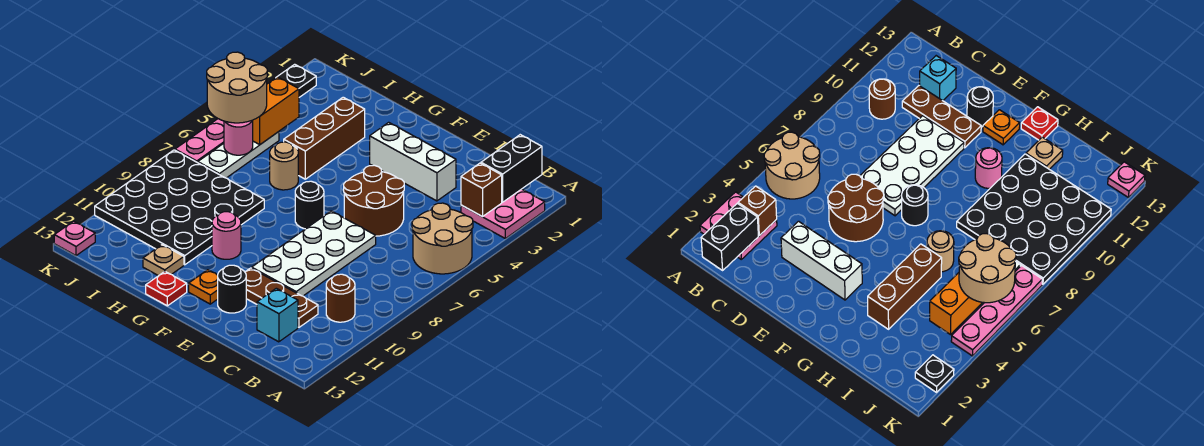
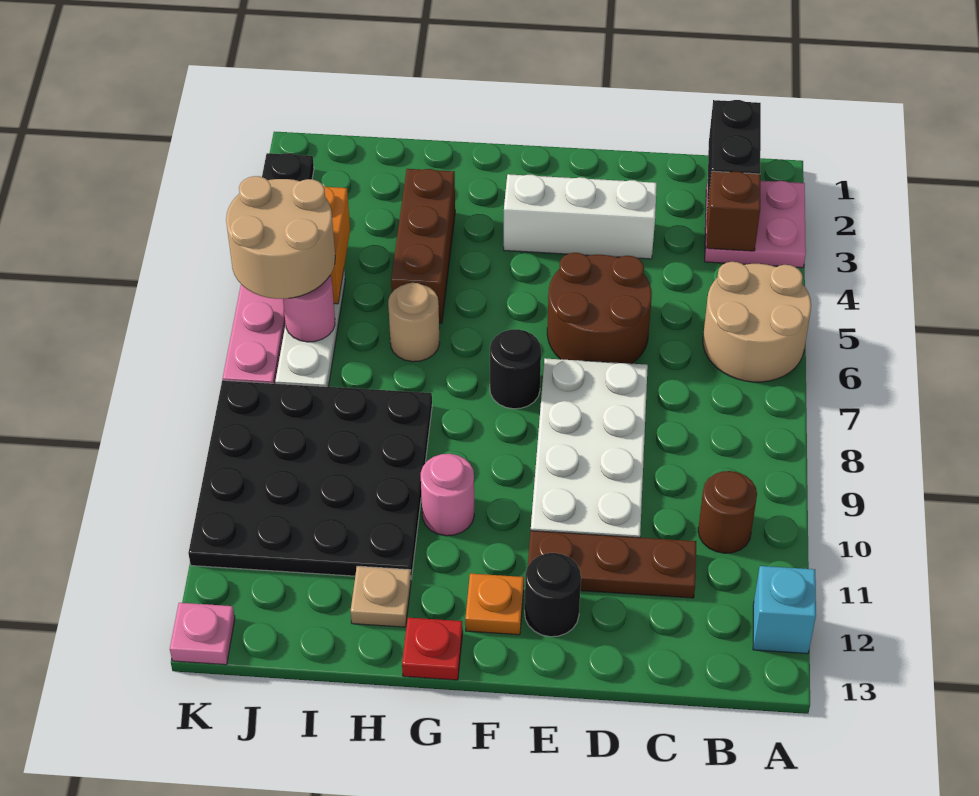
cyan brick C12 level 1 -> cyan brick A12 level 1

